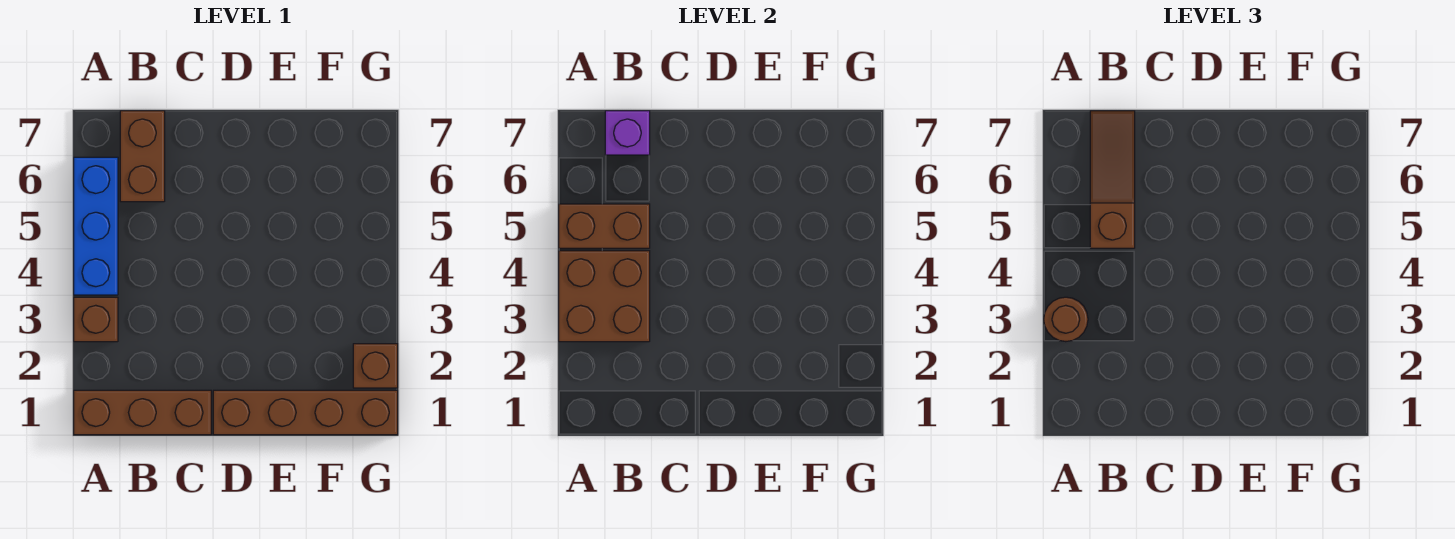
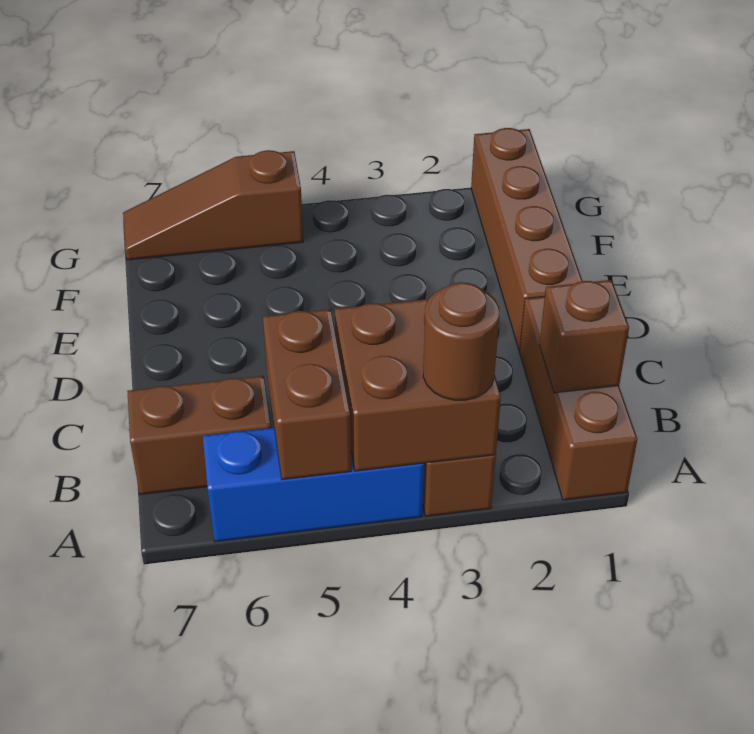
brown slope B5:B7 level 3 top 5 -> brown slope G5:G7 level 1 top 5
purple brick B7 level 2 -> none
brown brick G2 level 1 -> brown brick B1 level 2

